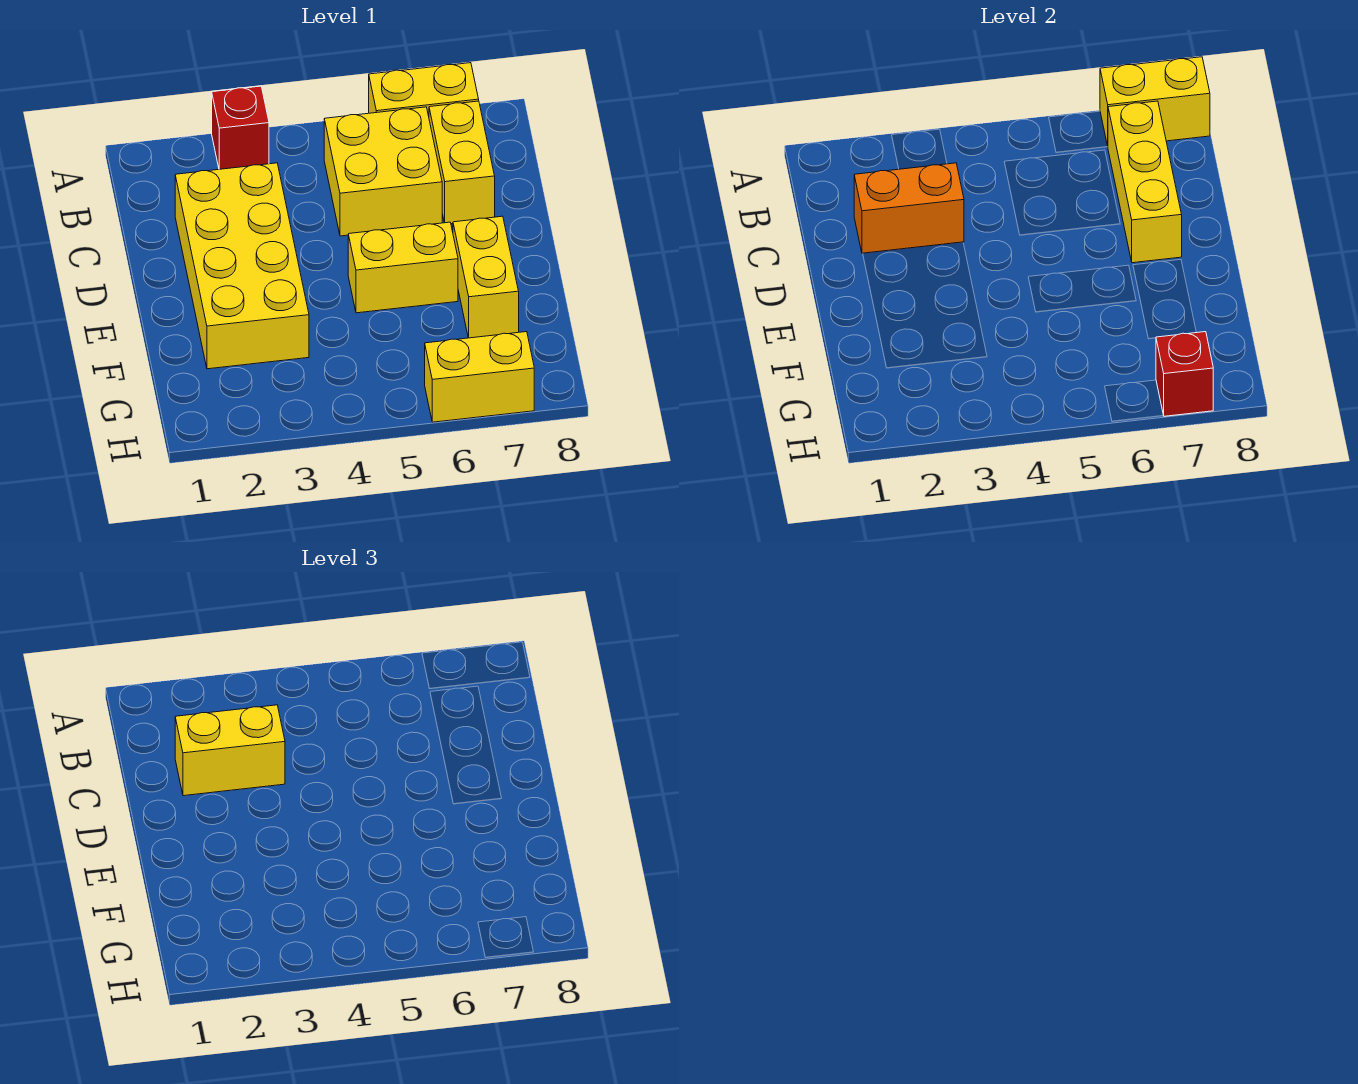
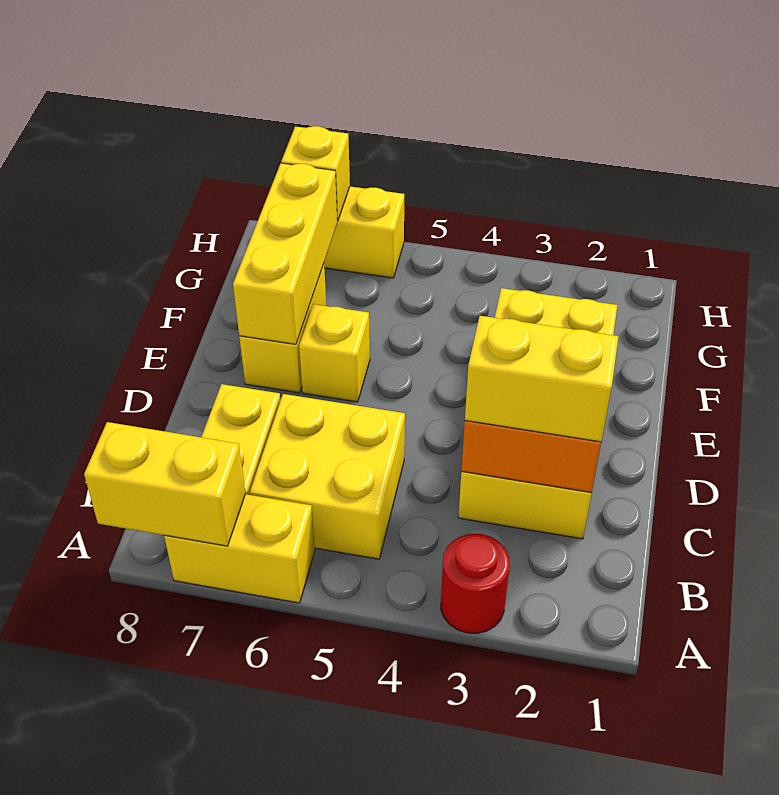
red brick A3 level 1 -> red round brick A3 level 1
yellow brick B7:D7 level 2 -> yellow brick E7:G7 level 2
yellow brick E5:E6 level 1 -> yellow brick E6 level 1
red brick H7 level 2 -> yellow brick H7 level 2

